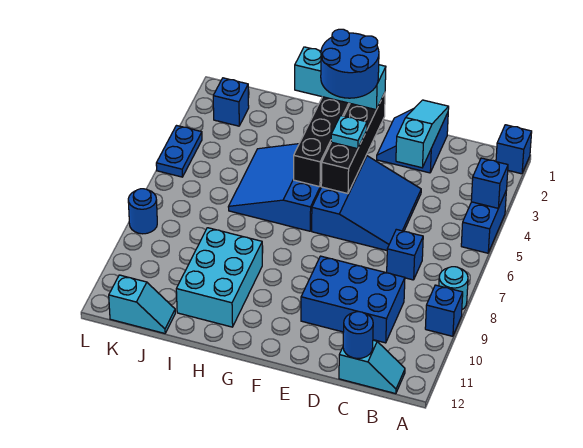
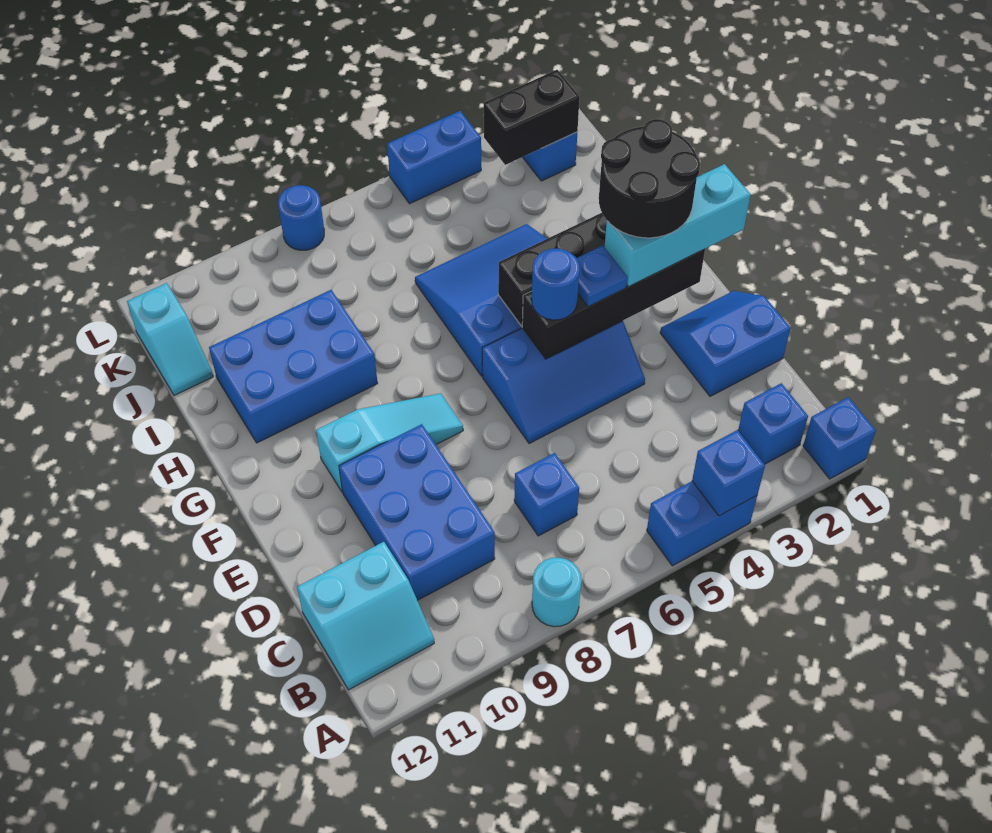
blue brick A9 level 1 -> blue brick B2 level 1
cyan slope B12:C12 level 1 top C -> cyan slope B11:C12 level 1 top C
blue round brick C12 level 2 -> blue round brick F5 level 3
cyan slope D1:D3 level 2 top 3 -> cyan slope F8:F10 level 1 top 10
blue slope D4:F6 level 1 top F -> blue slope E4:F6 level 1 top F
cyan brick F2:H2 level 3 -> cyan brick F1:F3 level 3
blue round brick F2:G3 level 4 -> black round brick F2:G3 level 4
cyan plate F4 level 3 -> blue plate F4 level 3
cyan brick H9:I11 level 1 -> blue brick H9:I11 level 1
none -> black brick K2:K3 level 2
blue plate L4:L5 level 1 -> blue brick L4:L5 level 1

